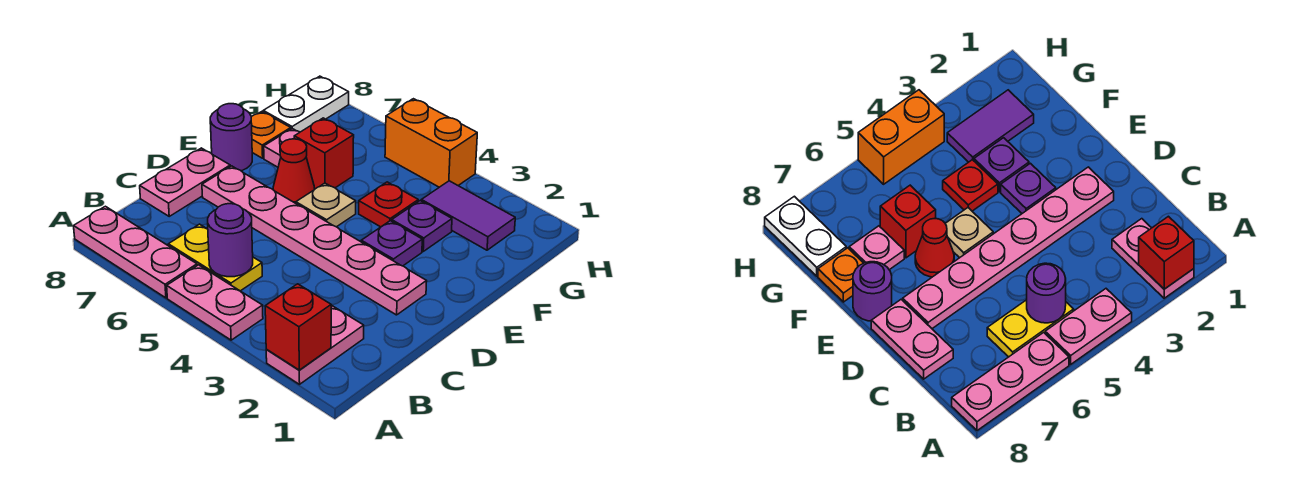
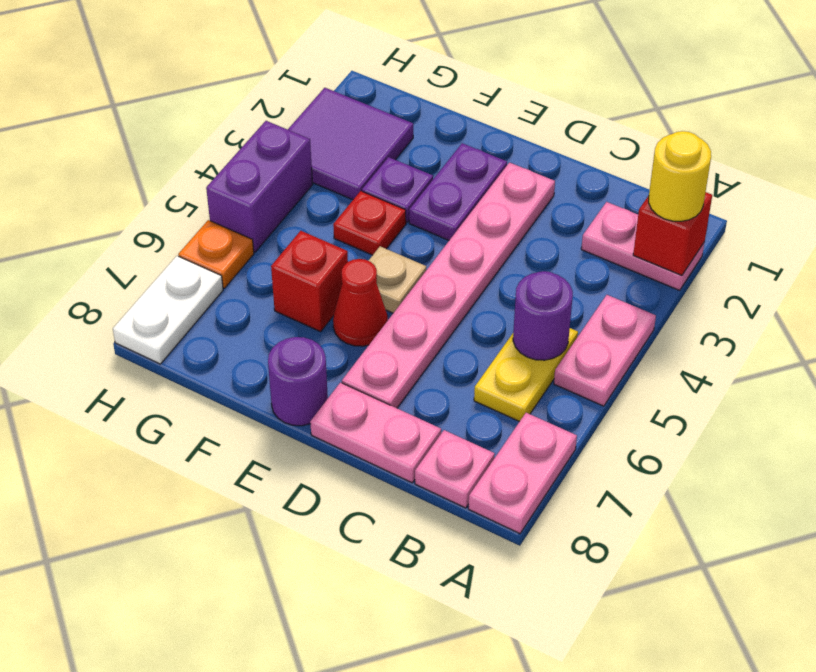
none -> yellow round brick A2 level 3
pink plate A6:A8 level 1 -> pink plate A7:A8 level 1
purple plate E3 level 1 -> purple plate E2:E3 level 1
pink plate F7 level 1 -> pink plate B8 level 1
orange plate F8 level 1 -> orange plate H6 level 1
purple tile G2:G3 level 1 -> purple tile G2:H3 level 1
white plate G8:H8 level 1 -> white plate H7:H8 level 1
orange brick H4:H5 level 1 -> purple brick H4:H5 level 1

